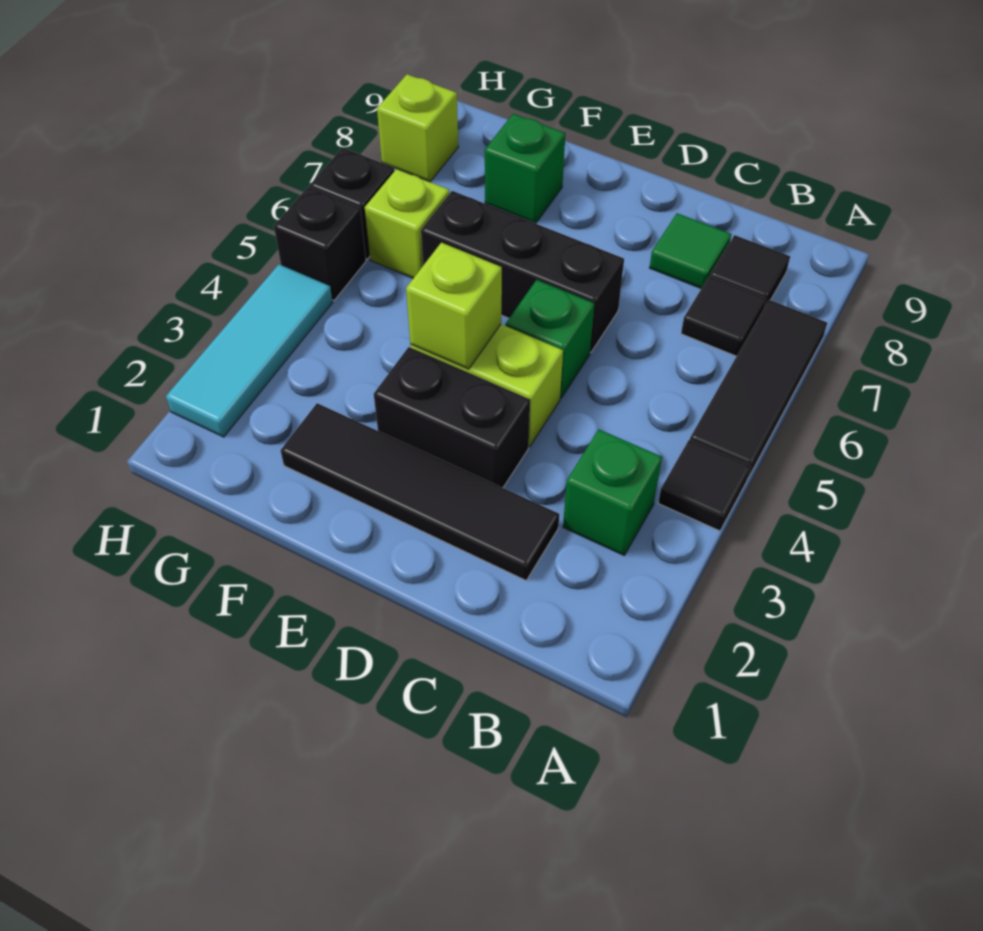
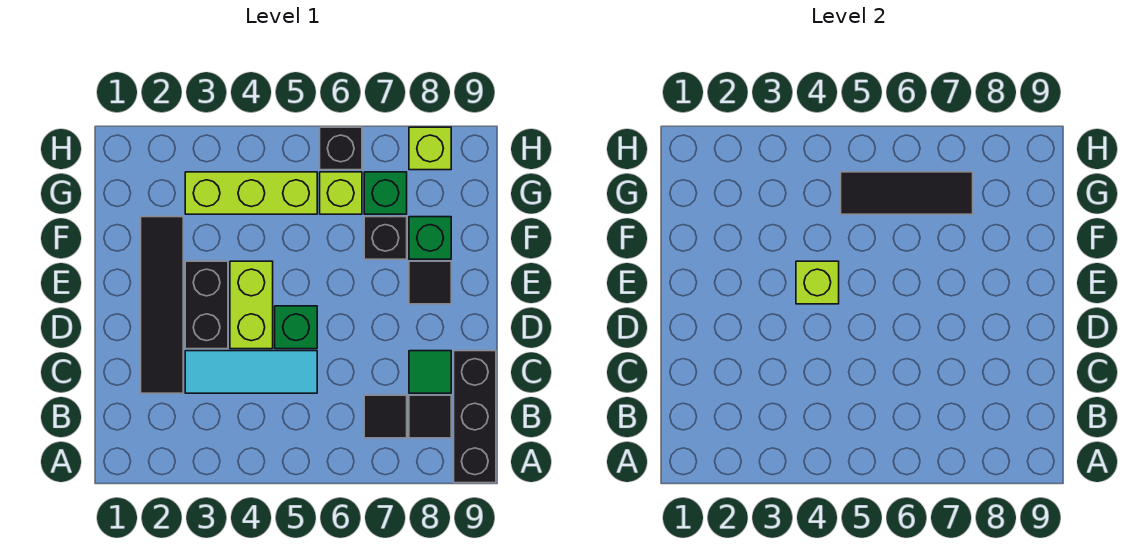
black tile A4 level 1 -> black tile E8 level 1
black tile A5:A7 level 1 -> black tile G5:G7 level 2
green brick B3 level 1 -> green brick G7 level 1
black brick D6:F6 level 1 -> black brick A9:C9 level 1
none -> lime brick G3:G5 level 1
cyan tile H2:H4 level 1 -> cyan tile C3:C5 level 1
black brick H5 level 1 -> black brick F7 level 1

